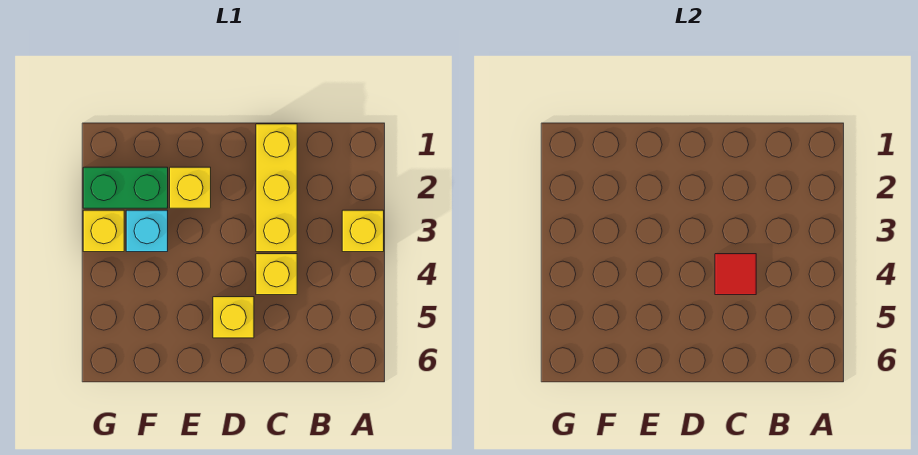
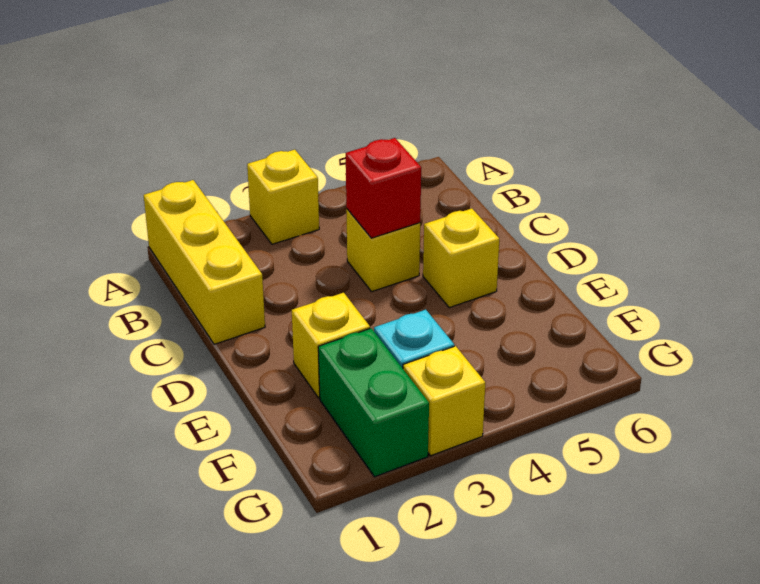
yellow brick C1:C3 level 1 -> yellow brick A1:C1 level 1
red tile C4 level 2 -> red brick C4 level 2

